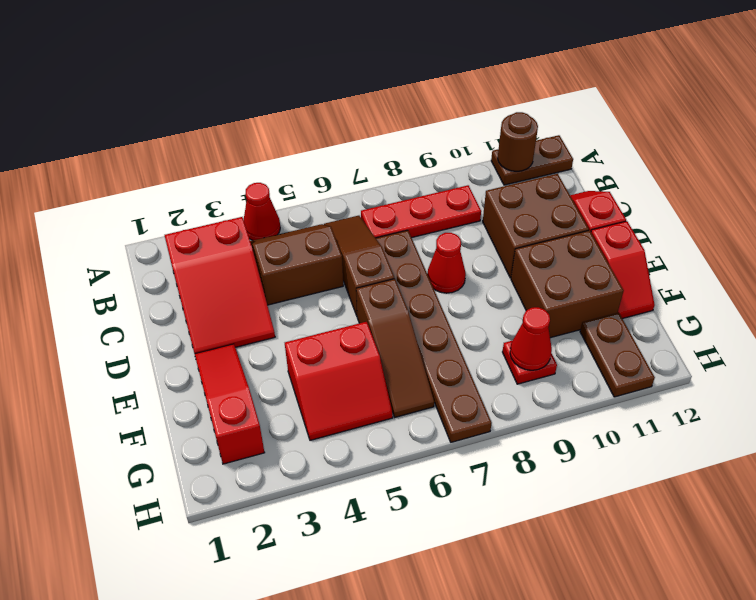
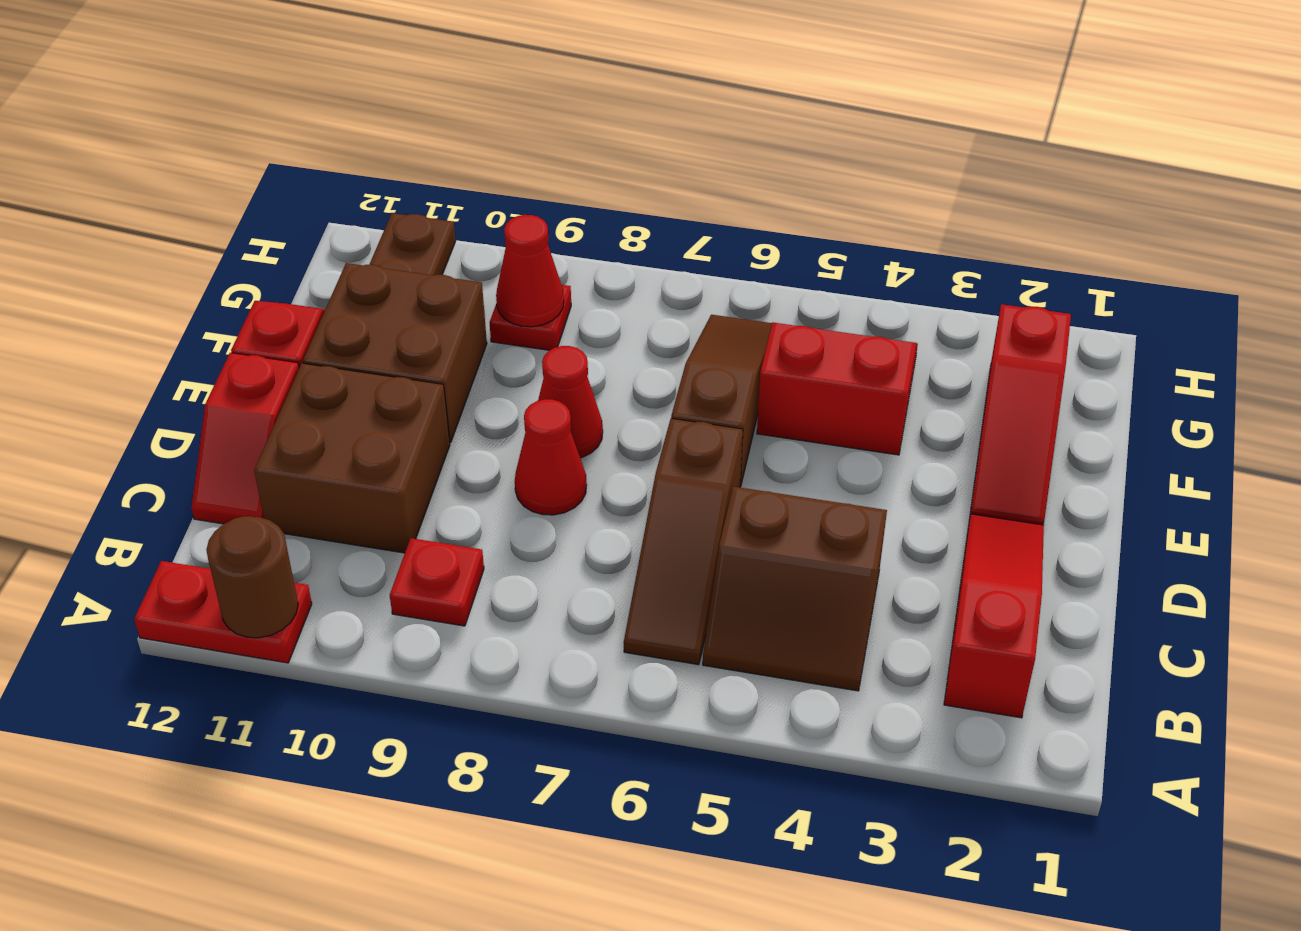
red cone A4 level 1 -> red cone E8 level 1
brown plate A11:A12 level 1 -> red plate A11:A12 level 1
red slope B2:D3 level 1 top B -> red slope B2:D2 level 1 top B
red plate B7:B9 level 1 -> red plate B9 level 1
brown plate C7:H7 level 1 -> none

